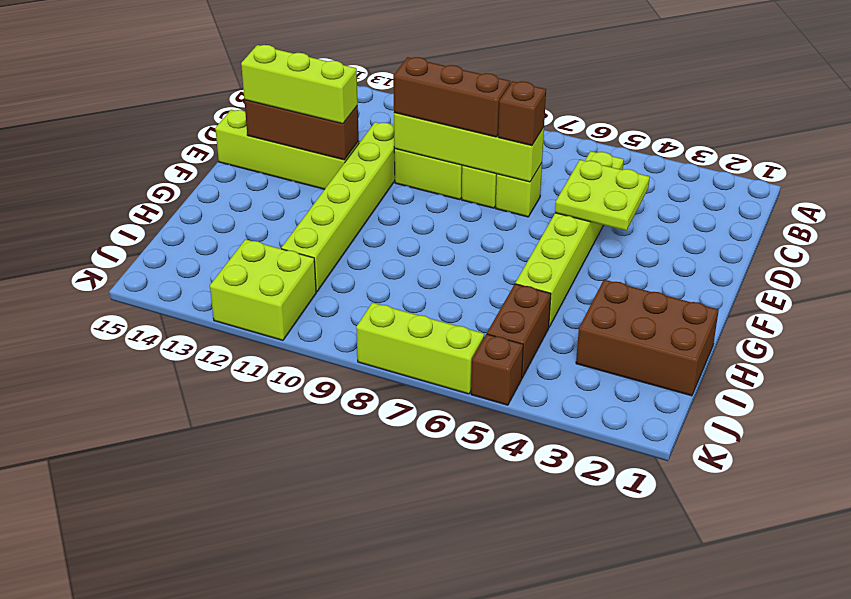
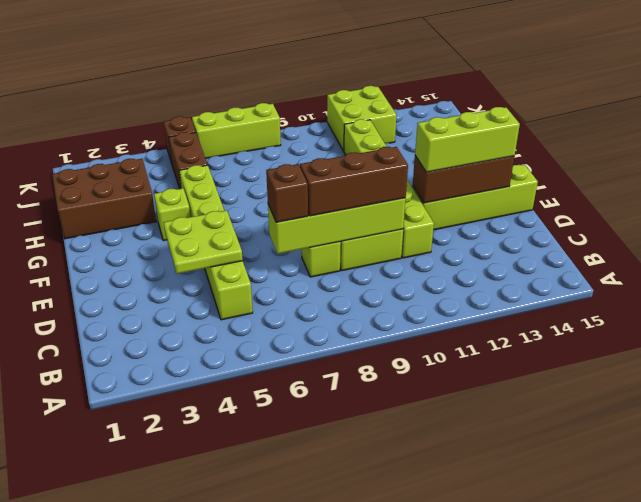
lime brick D7 level 1 -> lime brick G4 level 1

